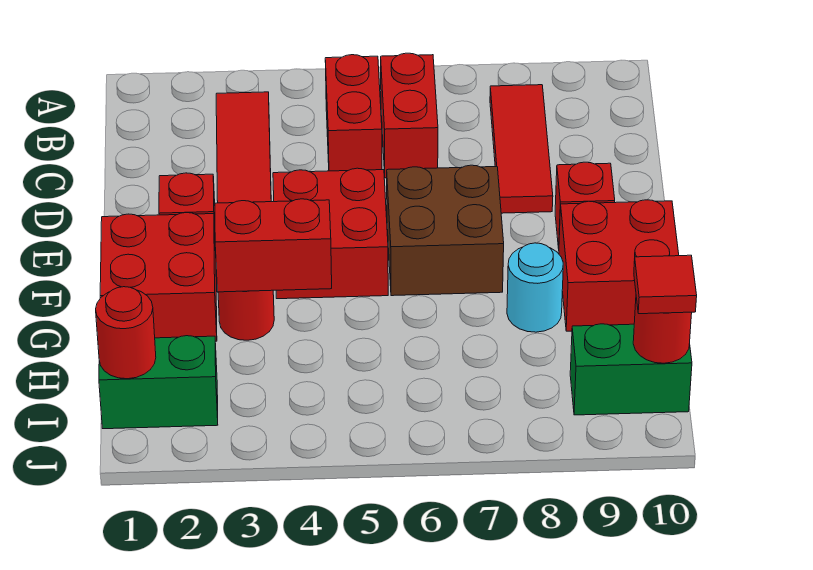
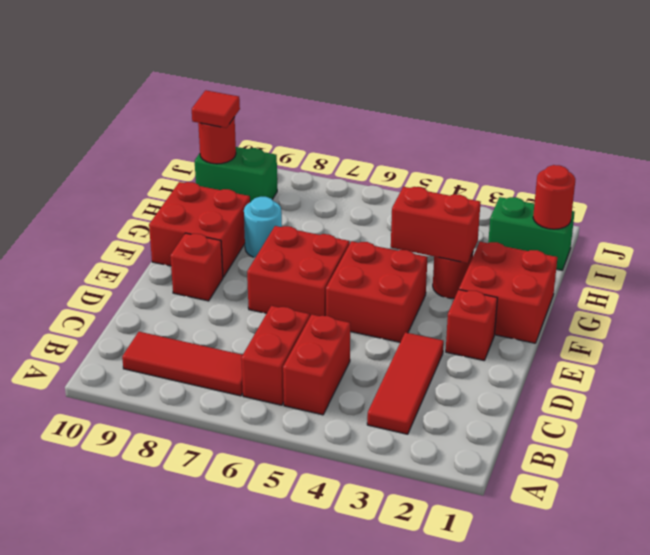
red tile B8:D8 level 1 -> red tile B7:B9 level 1
brown brick E6:F7 level 1 -> red brick E6:F7 level 1

